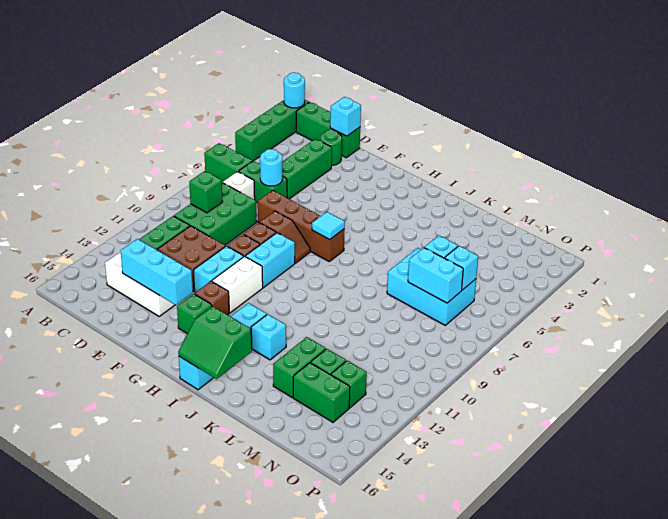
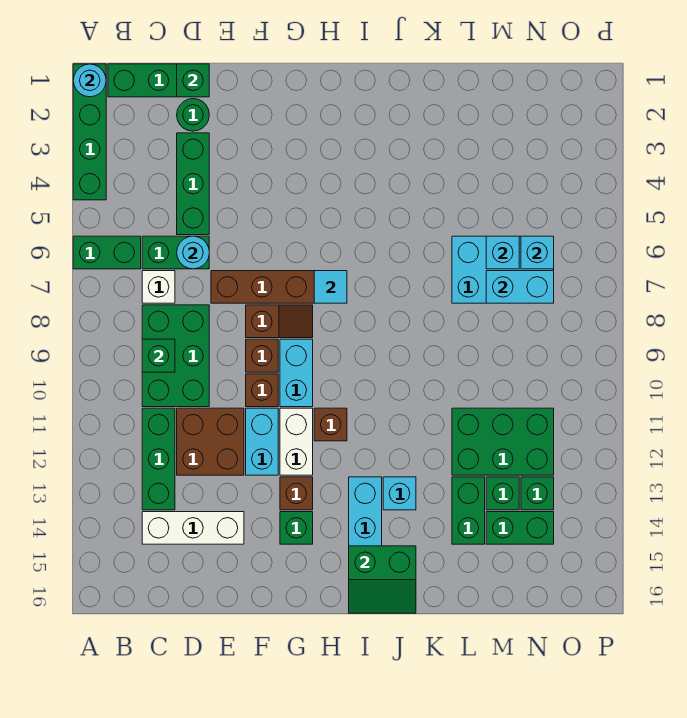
cyan brick D1 level 2 -> green brick D1 level 2
cyan brick D14:F14 level 2 -> none
none -> brown brick H11 level 1
none -> green brick L11:N12 level 1

